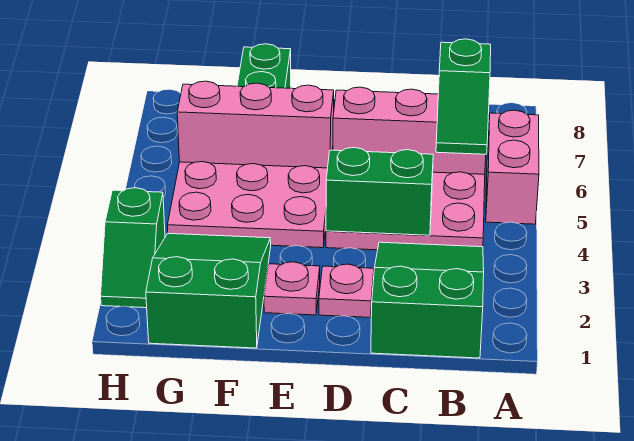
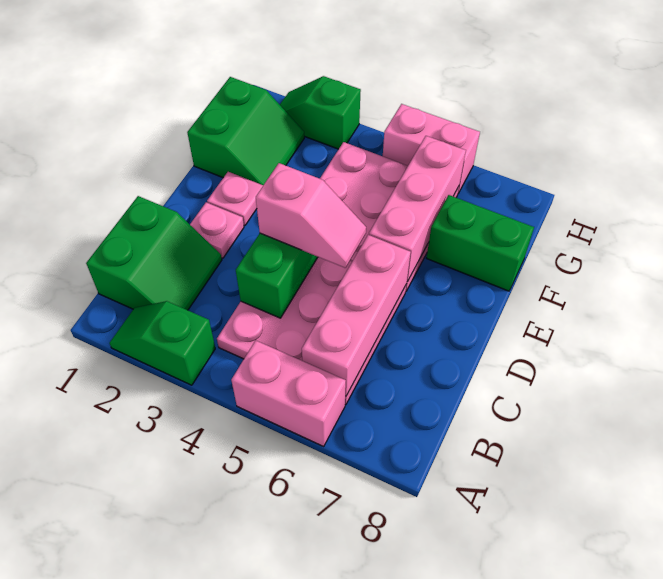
green slope B1:C3 level 1 top 1 -> green slope B1:C2 level 1 top 1
green slope B5:B6 level 3 top 6 -> green slope A2:A3 level 1 top 3
none -> pink slope D4:D5 level 3 top 4
green slope F1:G3 level 1 top 1 -> green slope F1:G2 level 1 top 1
none -> pink brick H5:H6 level 1

